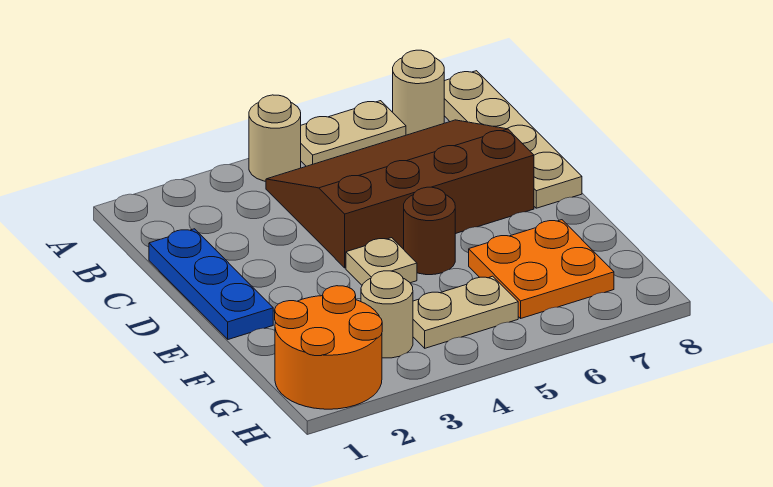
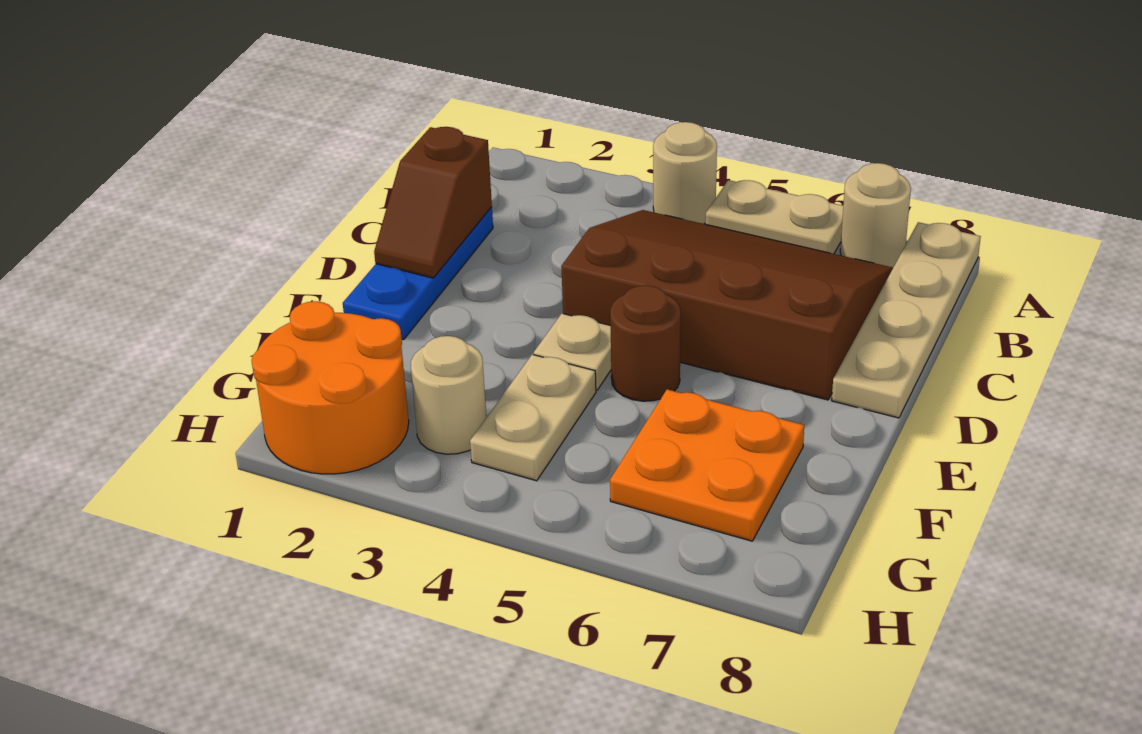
none -> brown slope C1:D1 level 2 top C
tan plate G4:G5 level 1 -> tan plate F4:G4 level 1

